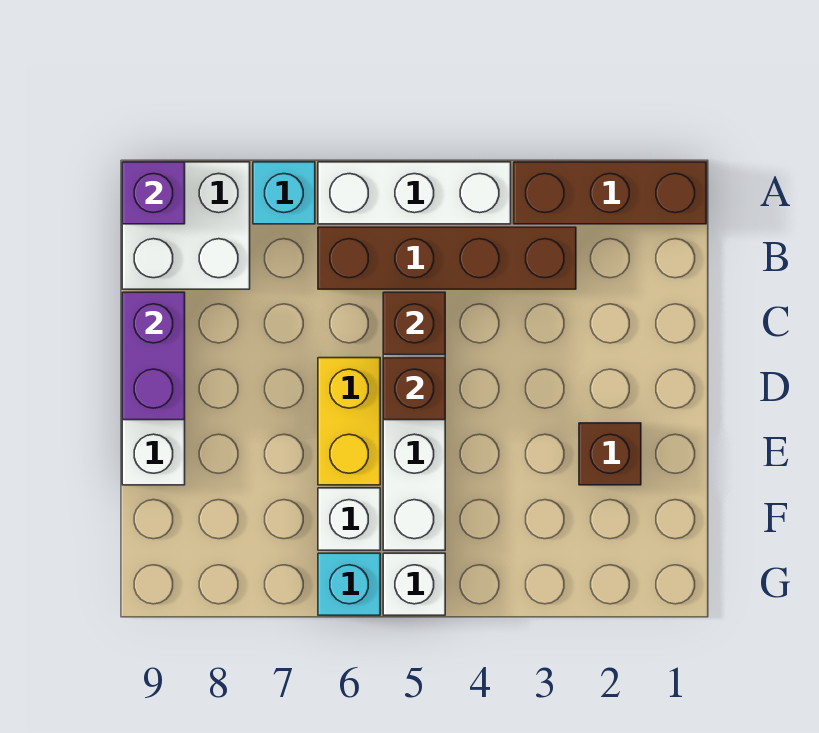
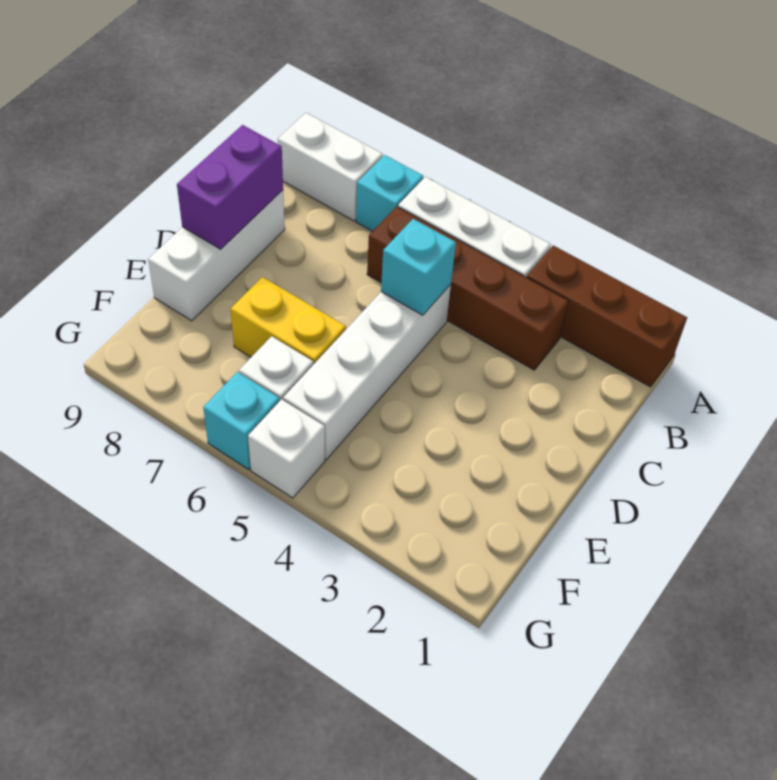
white brick A8:B9 level 1 -> white brick A8:A9 level 1
purple brick A9 level 2 -> none
brown brick C5 level 2 -> cyan brick C5 level 2
brown brick D5 level 2 -> none
yellow brick D6:E6 level 1 -> yellow brick E6:E7 level 1
brown brick E2 level 1 -> none

